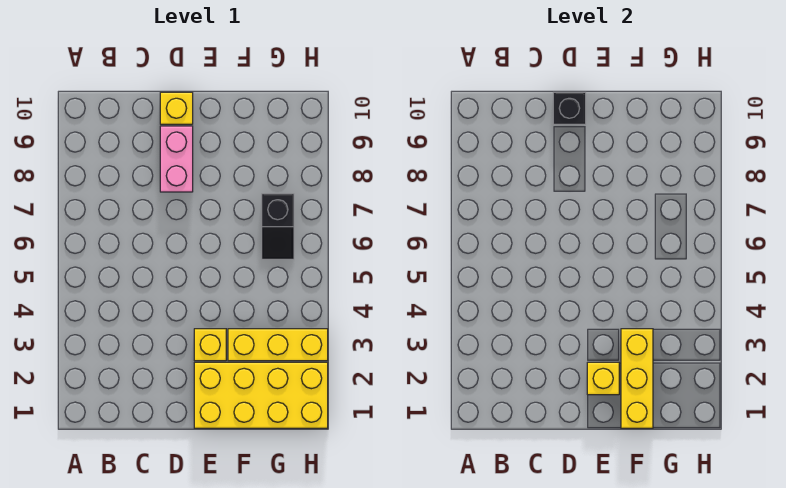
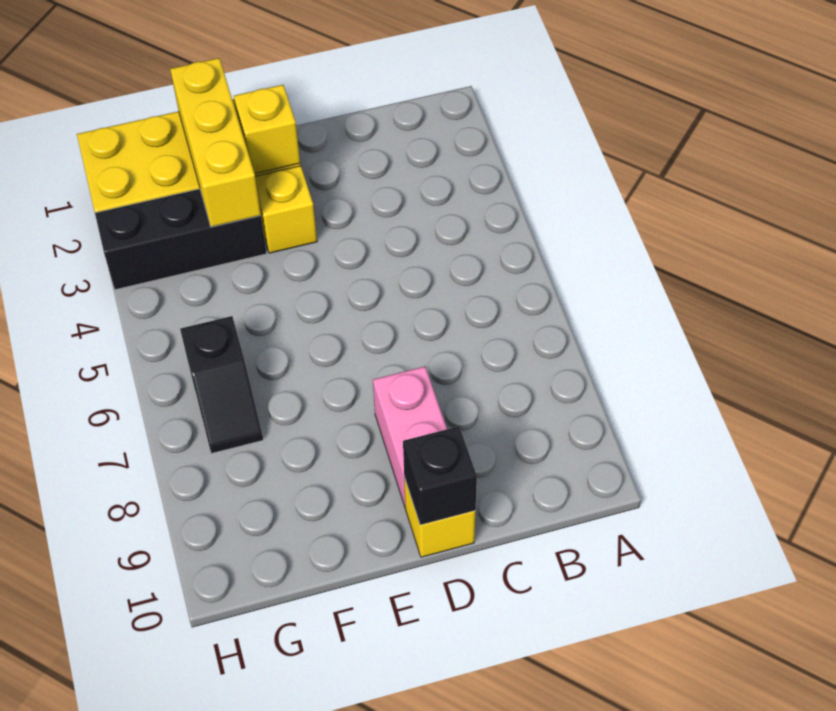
yellow brick F3:H3 level 1 -> black brick F3:H3 level 1
black slope G6:G7 level 1 top 7 -> black slope G6:G7 level 1 top 6

